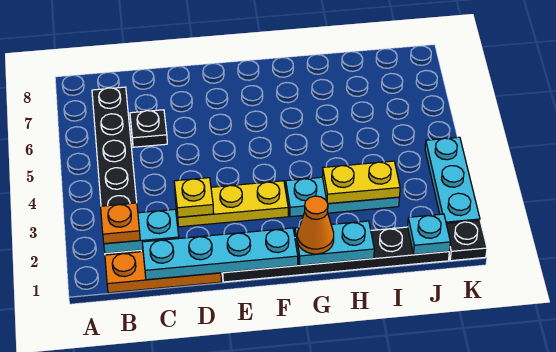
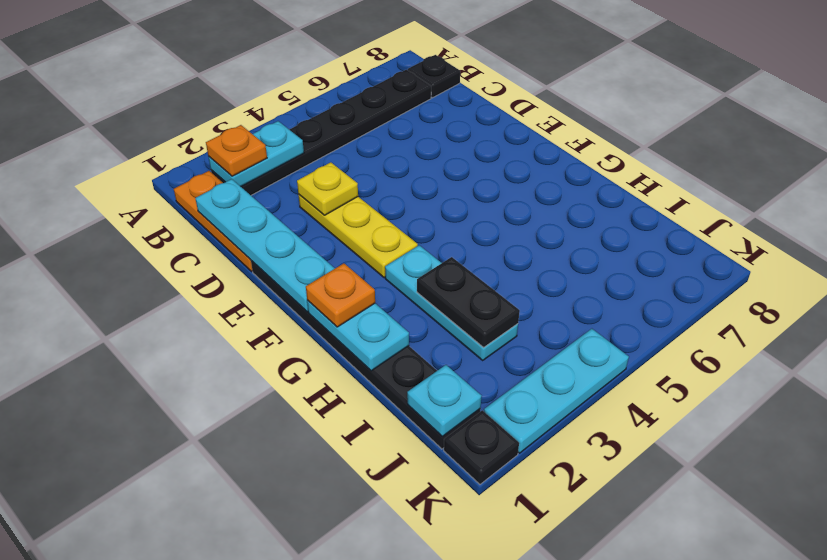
cyan plate B2:C2 level 2 -> cyan plate B2:B3 level 2
black plate C6 level 1 -> black plate B8 level 1
orange cone G1 level 3 -> orange plate G1 level 3
yellow plate H3:I3 level 2 -> black plate H3:I3 level 2

